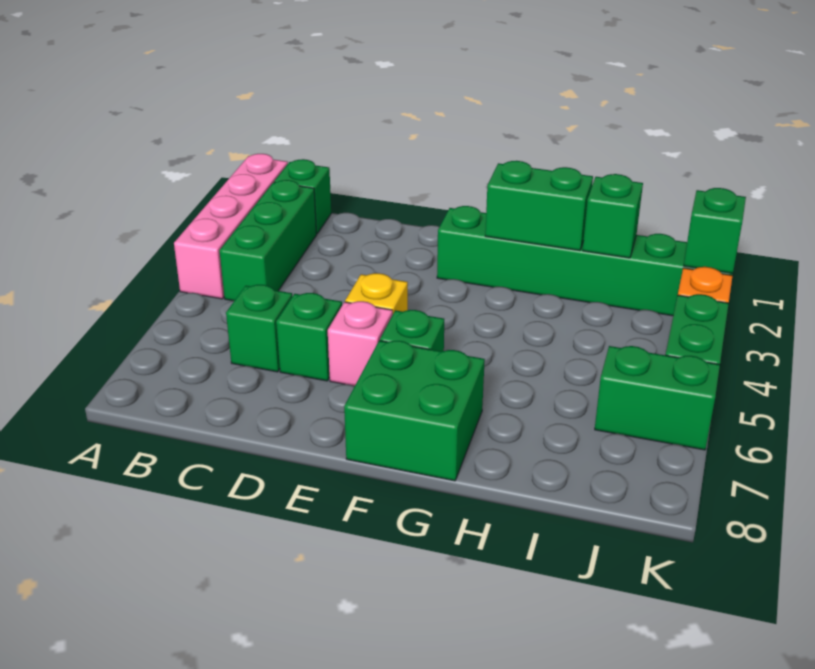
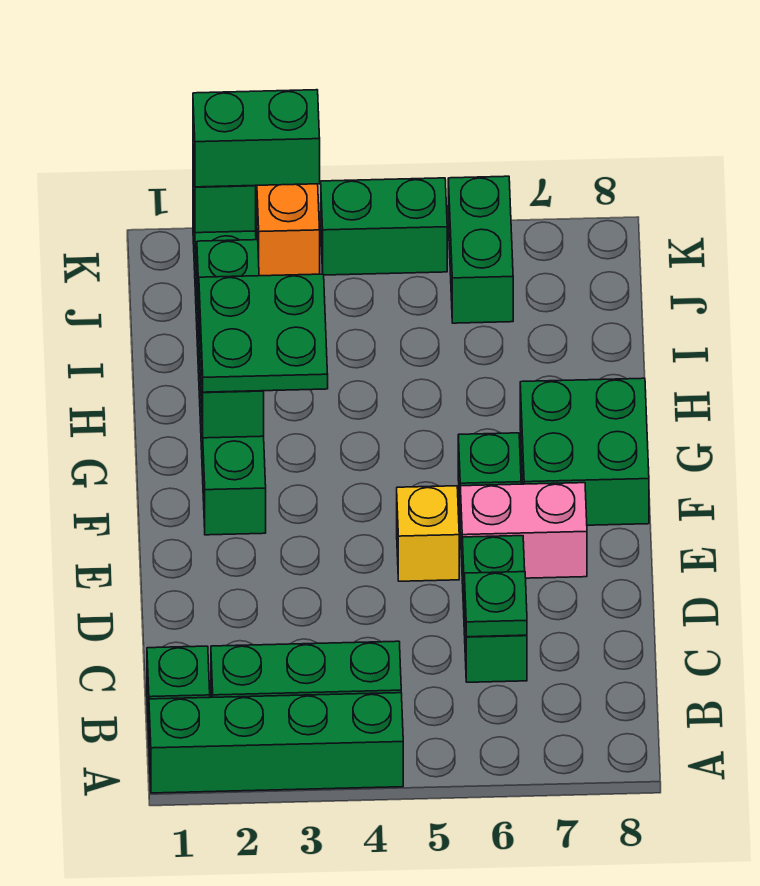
pink brick A1:A4 level 1 -> green brick A1:A4 level 1
none -> green plate C6 level 2
pink brick E6 level 1 -> pink brick E6:E7 level 1
none -> green plate G2:H3 level 3
none -> green brick K2:K3 level 3

